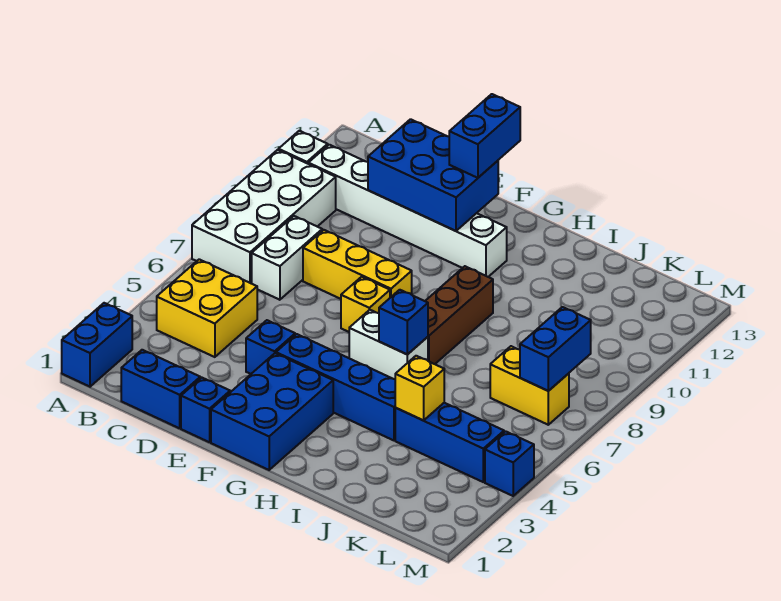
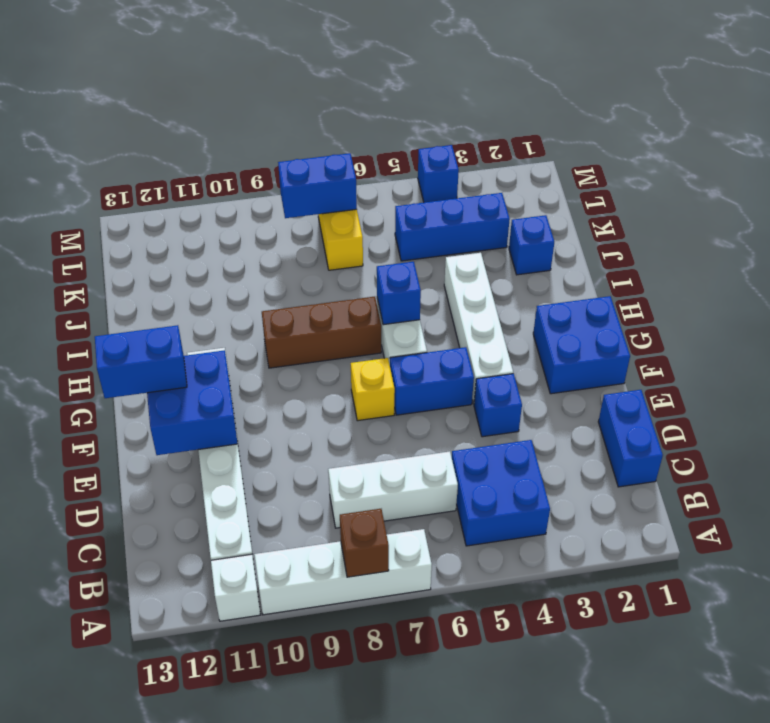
blue brick A1:A2 level 1 -> blue brick F5:F6 level 1
white brick A7:B10 level 1 -> white brick A7:A10 level 1
none -> brown brick A8 level 2
yellow brick B4:C5 level 1 -> blue brick B4:C5 level 1
white brick C7:C8 level 1 -> white brick C6:C8 level 1
yellow brick D8:F8 level 1 -> none
blue brick D11:F12 level 2 -> blue brick E11:F12 level 2
blue brick E1 level 1 -> blue brick J2 level 1
blue brick F1:G3 level 1 -> blue brick F1:G2 level 1
blue brick F4:I4 level 1 -> white brick F4:I4 level 1
blue brick J4:L4 level 1 -> blue brick K3:K5 level 1
yellow brick J4 level 2 -> none

